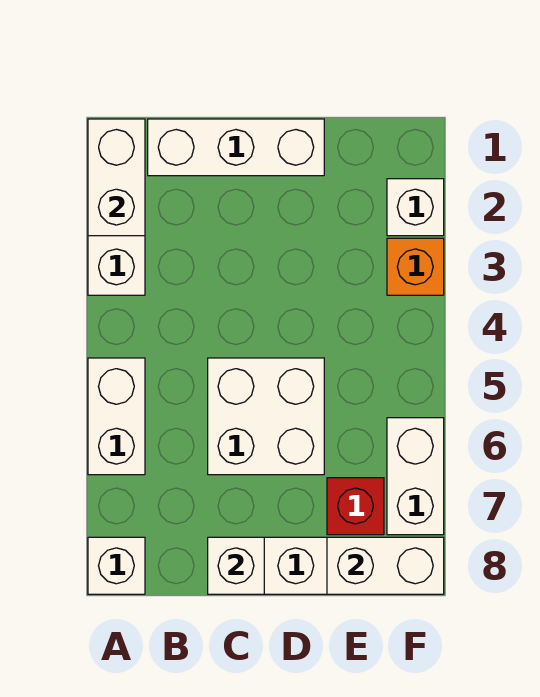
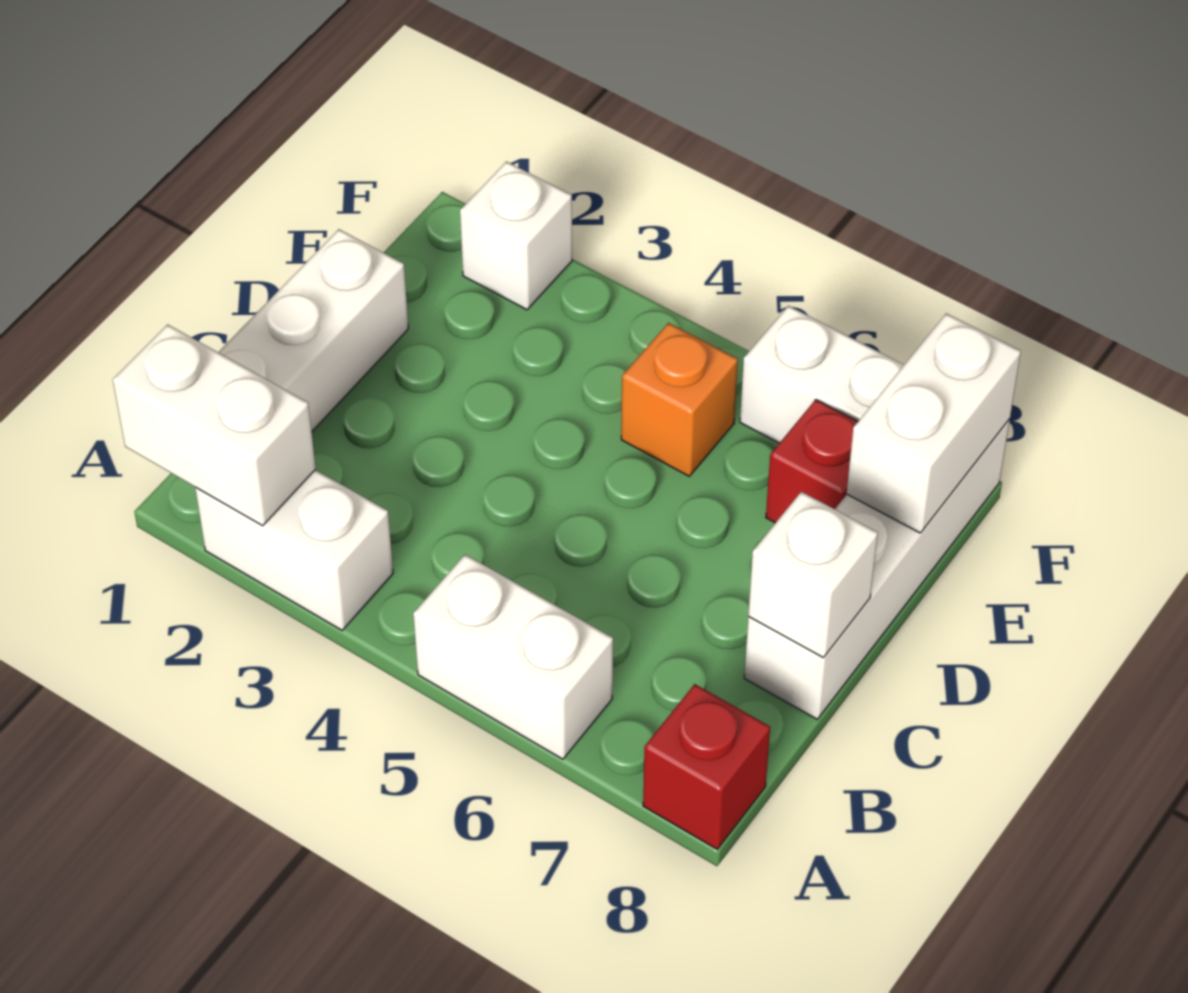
white brick A8 level 1 -> red brick A8 level 1
white brick C5:D6 level 1 -> none
orange brick F3 level 1 -> orange brick E5 level 1

